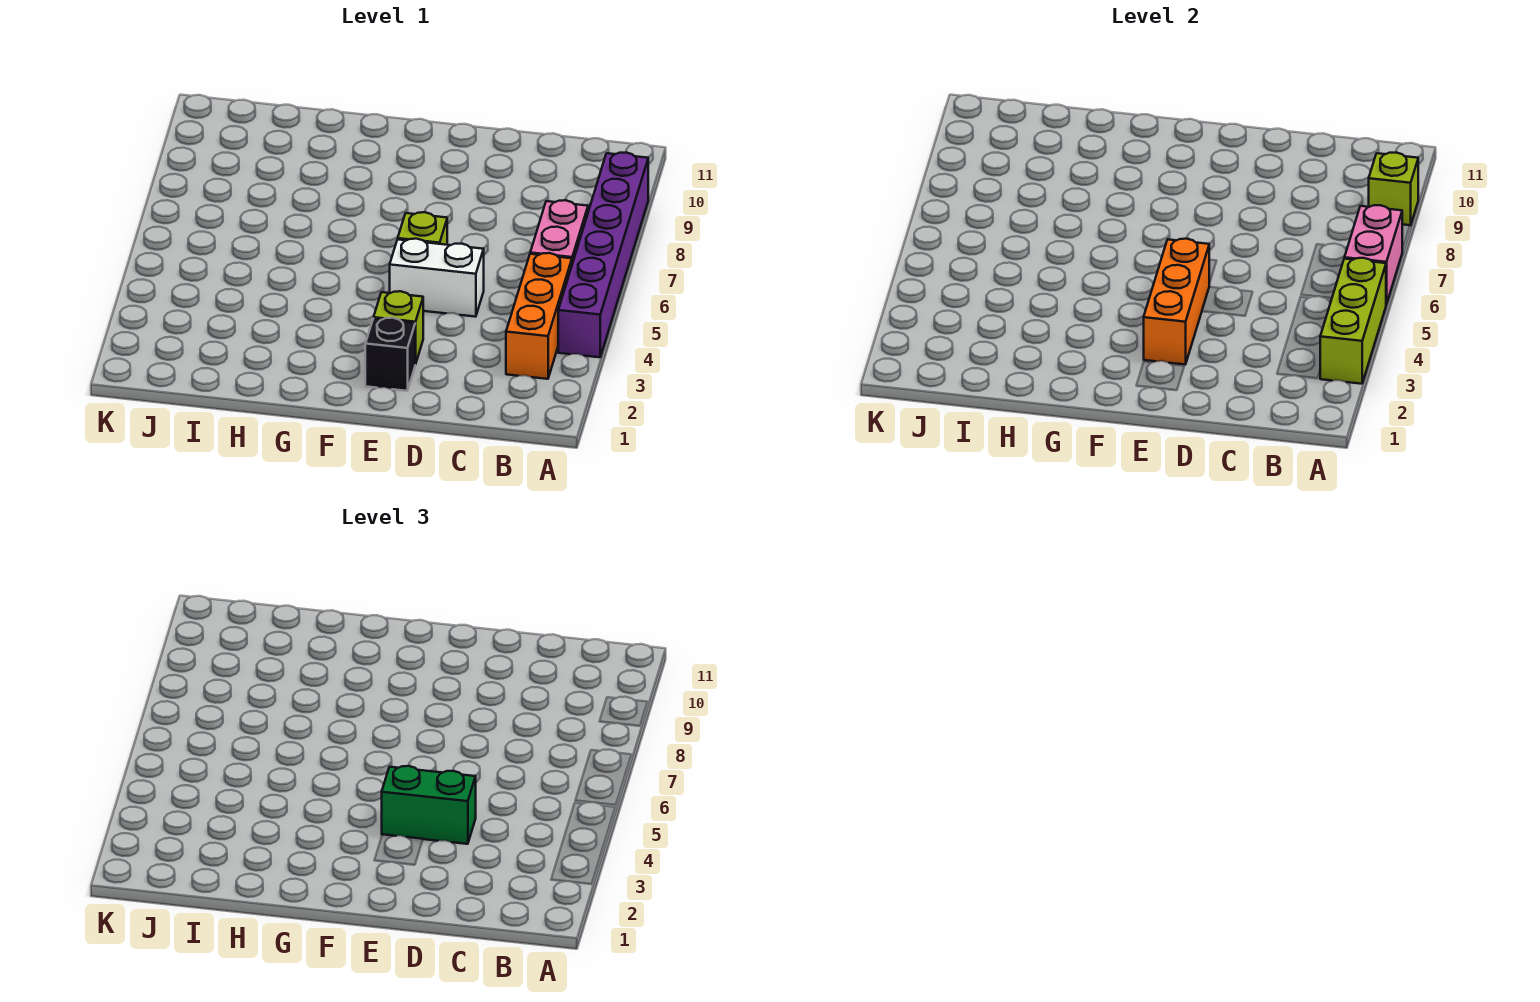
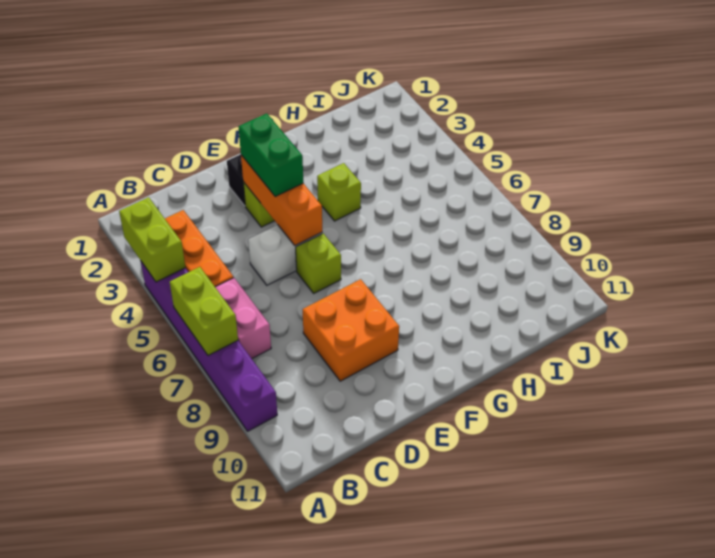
lime brick A3:A5 level 2 -> lime brick A3:A4 level 2
pink brick A6:A7 level 2 -> lime brick A6:A7 level 2
lime brick A9 level 2 -> lime brick G4 level 1
green brick D4:E4 level 3 -> green brick E3:E4 level 3
none -> orange brick D8:E9 level 1

